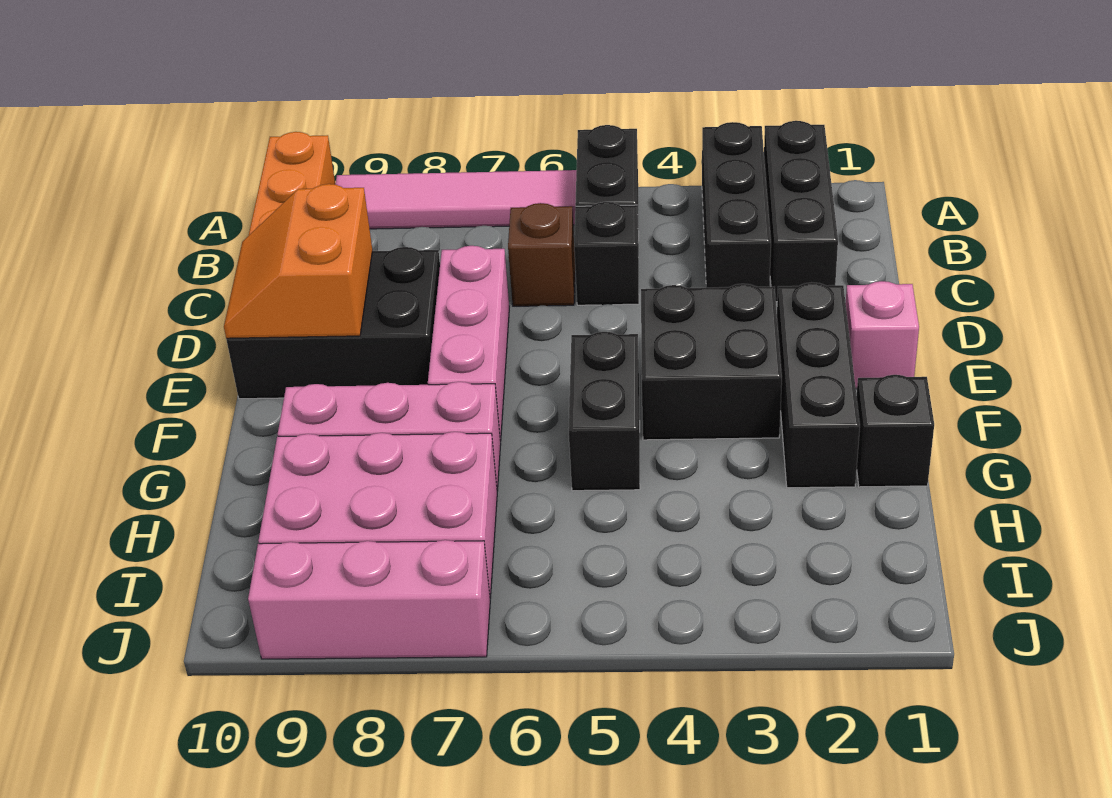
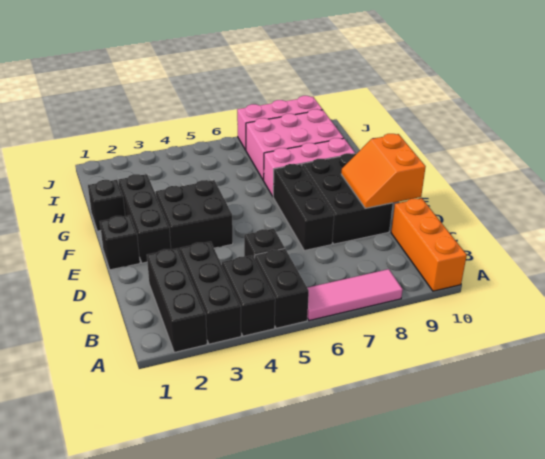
pink tile A6:A9 level 1 -> pink tile A6:A8 level 1
brown brick C6 level 1 -> none
pink brick D7:F7 level 1 -> black brick D7:F7 level 1
black brick D8:E10 level 1 -> black brick D8:F9 level 1
orange slope D9:E10 level 2 top 9 -> orange slope D9:E10 level 2 top 10
pink brick E1 level 1 -> black brick E1 level 1
black brick F5:G5 level 1 -> black brick A4:B4 level 1

